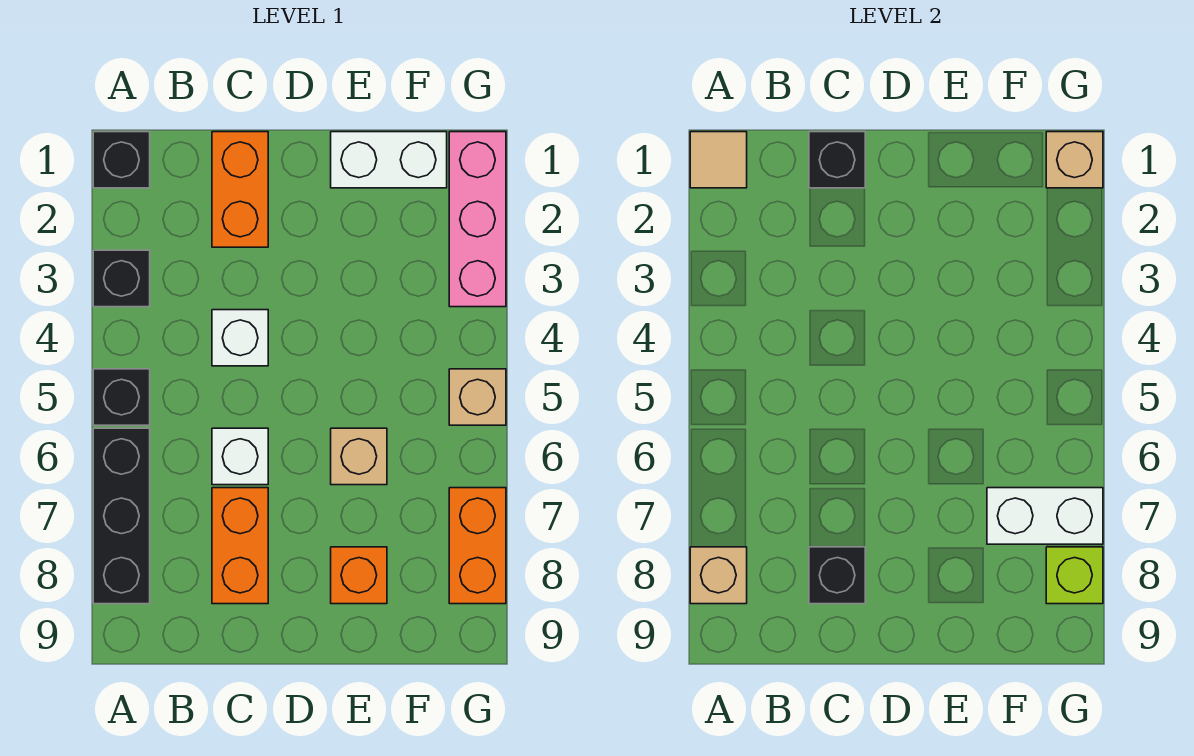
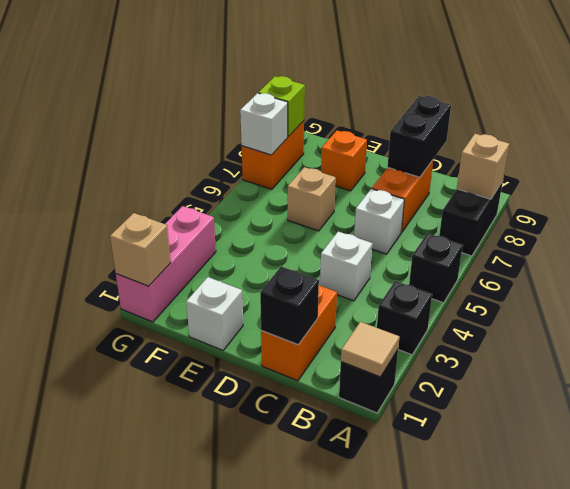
black brick A6:A8 level 1 -> black brick A7:A8 level 1
black brick C8 level 2 -> black brick C8:C9 level 2
white brick E1:F1 level 1 -> white brick E1 level 1
white brick F7:G7 level 2 -> white brick G7 level 2
tan brick G5 level 1 -> none

